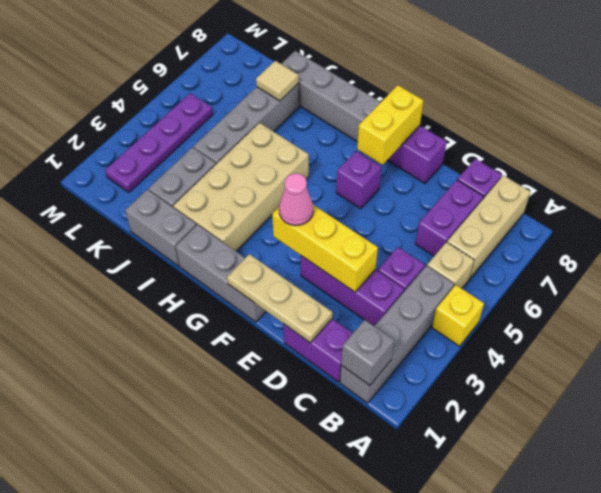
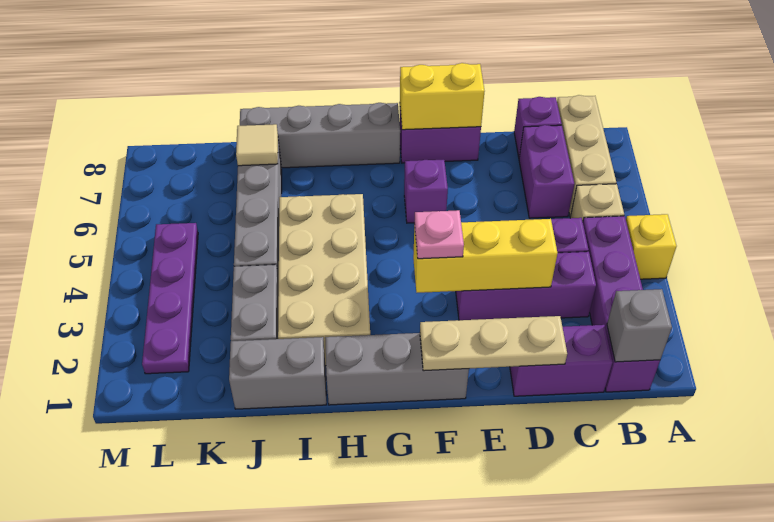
grey brick B1:B4 level 1 -> purple brick B1:B4 level 1
pink cone F3 level 3 -> pink plate F3 level 3
yellow brick F7:F8 level 2 -> yellow brick E8:F8 level 2

